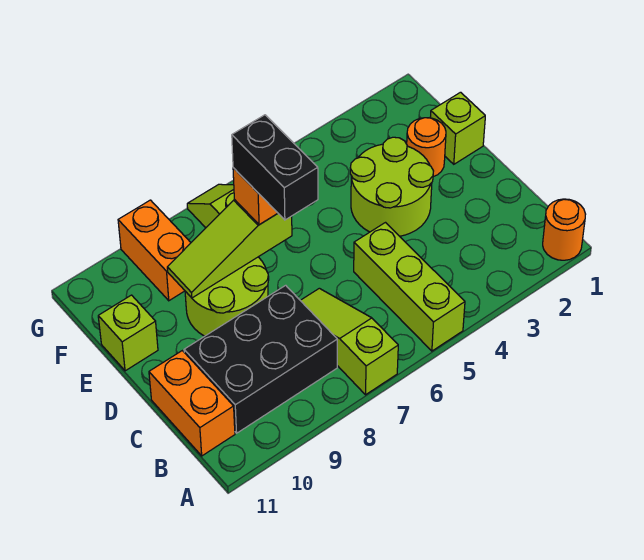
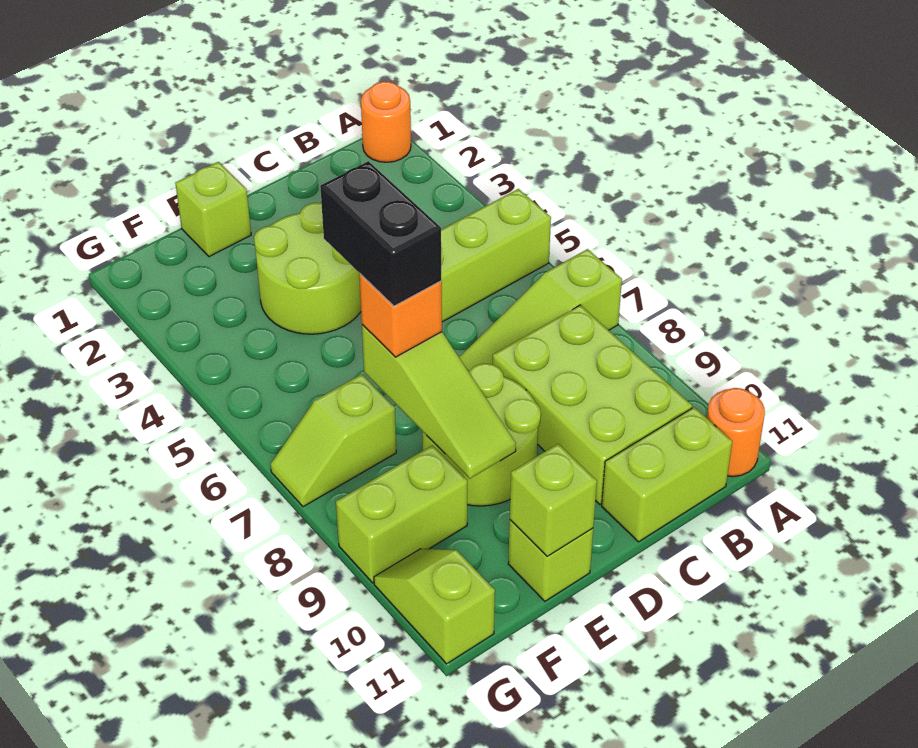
black brick B8:C10 level 1 -> lime brick B8:C10 level 1
orange brick B11:C11 level 1 -> lime brick B11:C11 level 1
black brick D7:E7 level 4 -> black brick E6:E7 level 4
orange round brick E2 level 1 -> orange round brick A11 level 1
none -> lime brick E11 level 2
orange brick F9:G9 level 1 -> lime brick F9:G9 level 1
none -> lime slope G10:G11 level 1 top 11

